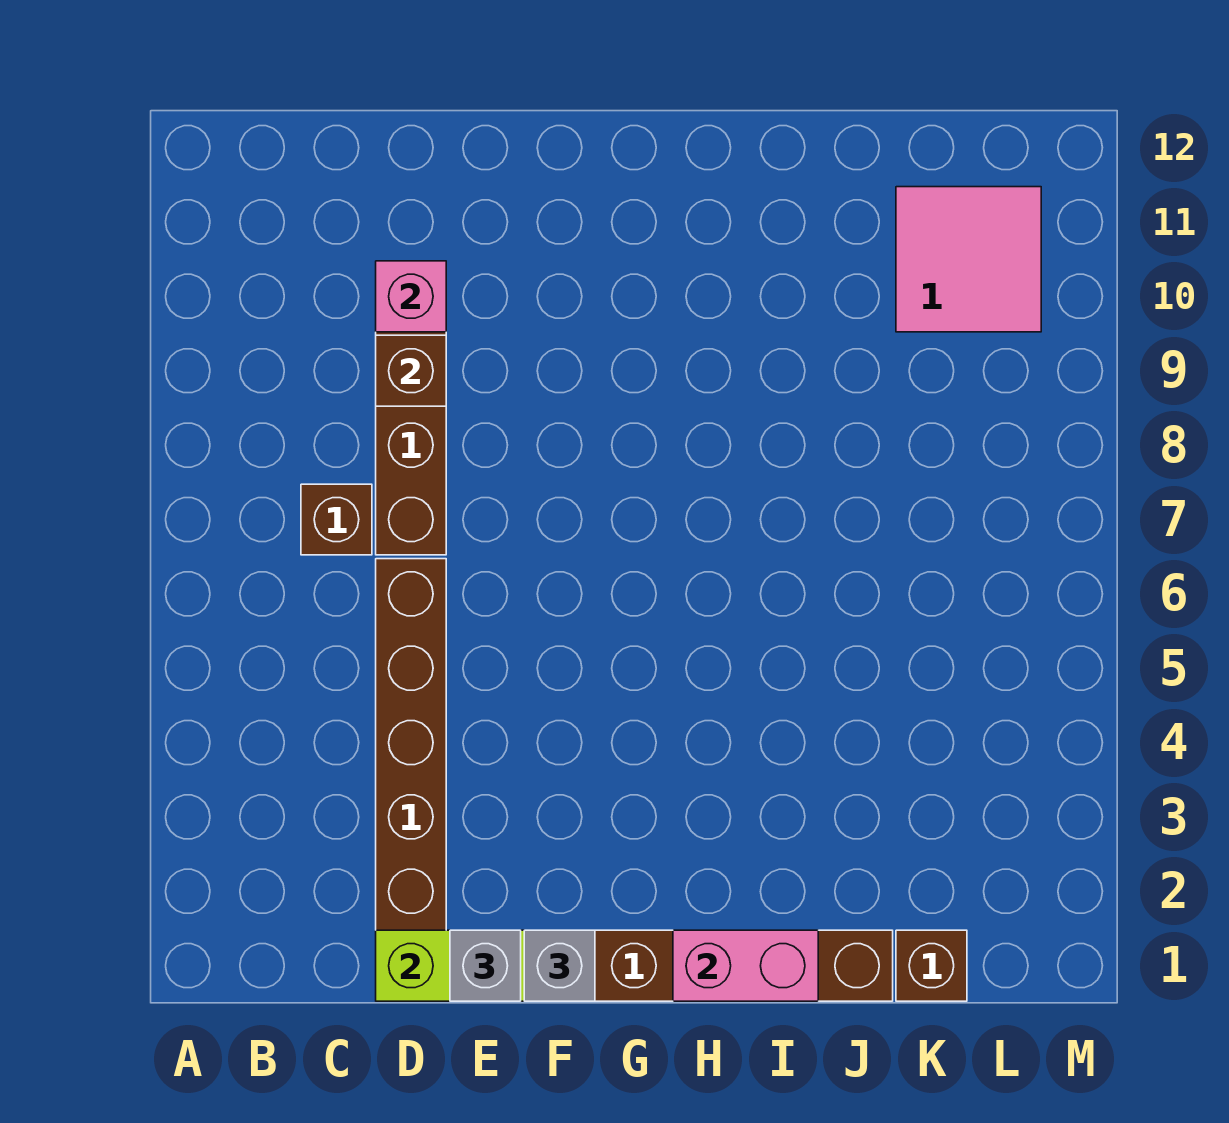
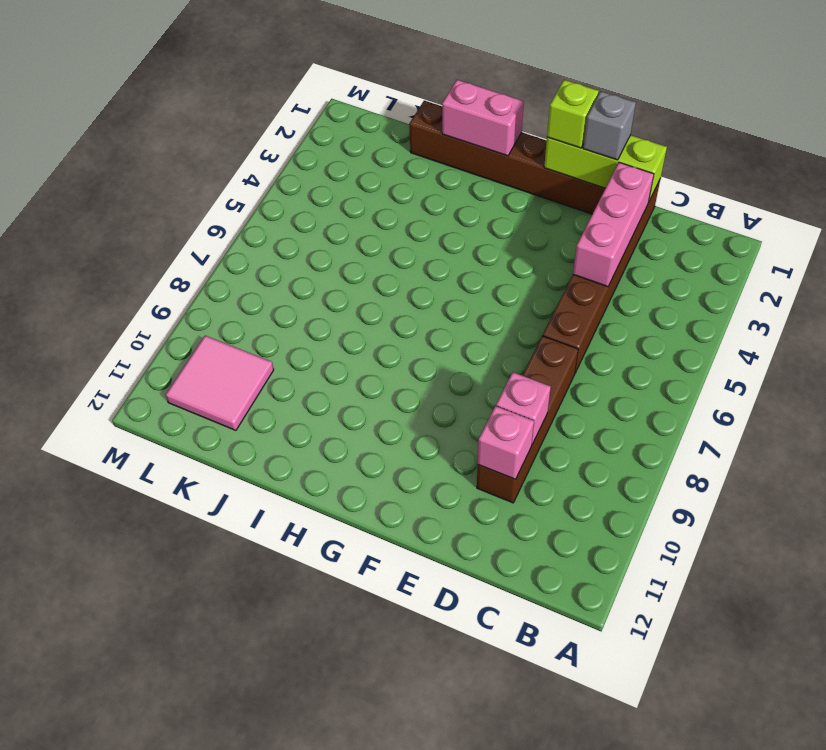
brown brick C7 level 1 -> none
none -> pink brick D2:D4 level 2
brown brick D9 level 2 -> pink brick D9 level 2
grey brick F1 level 3 -> lime brick F1 level 3
brown brick K1 level 1 -> none

